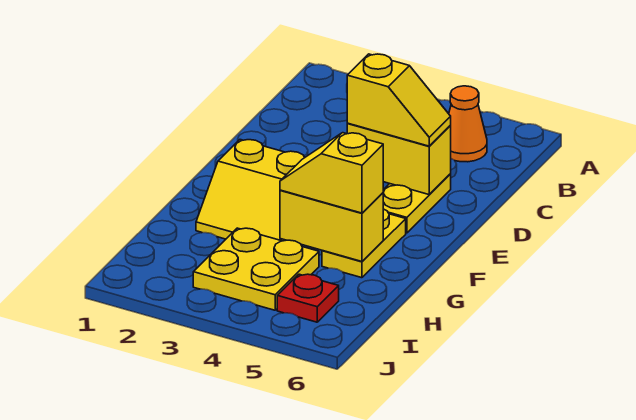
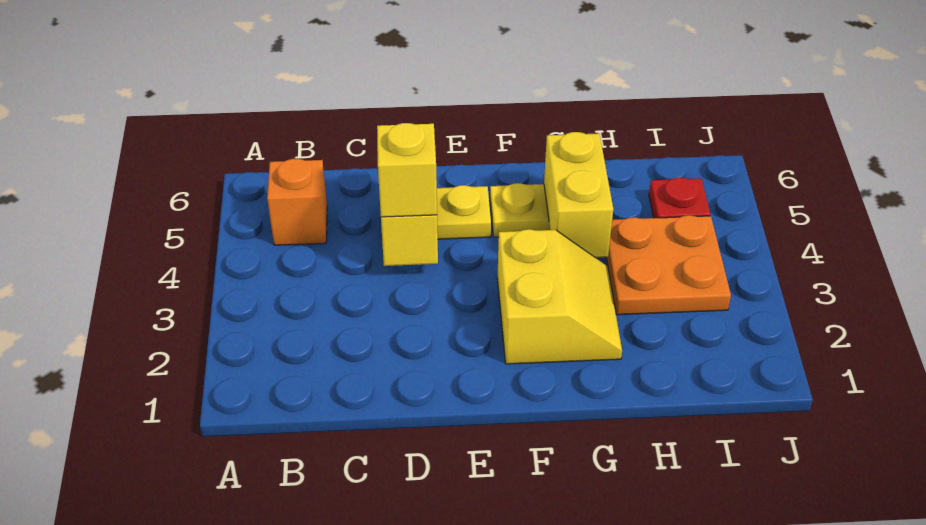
orange cone B5 level 1 -> orange brick B5 level 1
yellow slope G4:G5 level 3 top 5 -> none
yellow plate H3:I4 level 1 -> orange plate H3:I4 level 1

